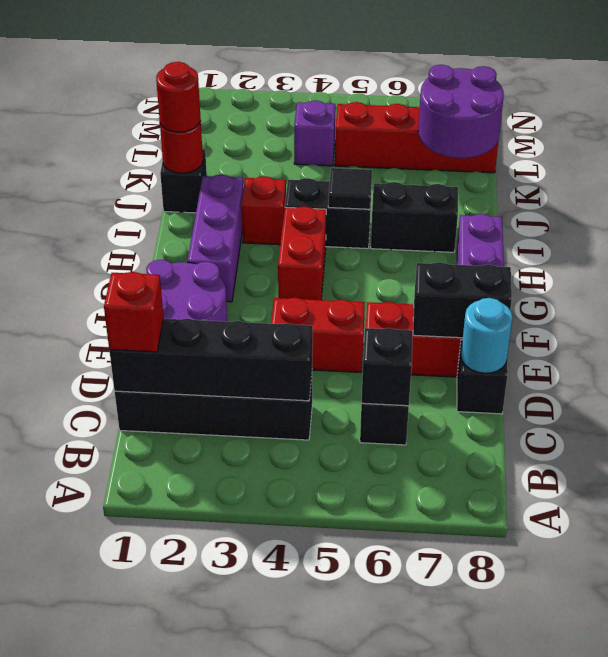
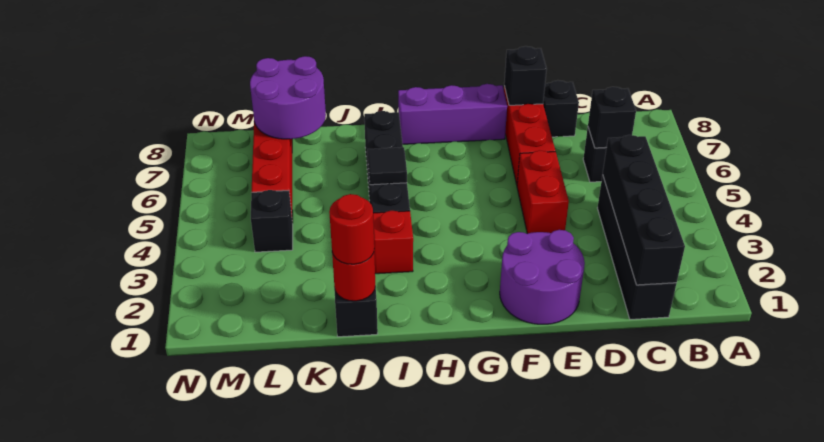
red brick C1 level 3 -> none
cyan round brick D8 level 2 -> none
black brick E7:E8 level 2 -> black brick E8 level 2
purple brick G2:I2 level 1 -> none
red brick G4:H4 level 1 -> none
purple brick L4 level 1 -> black brick L4 level 1

